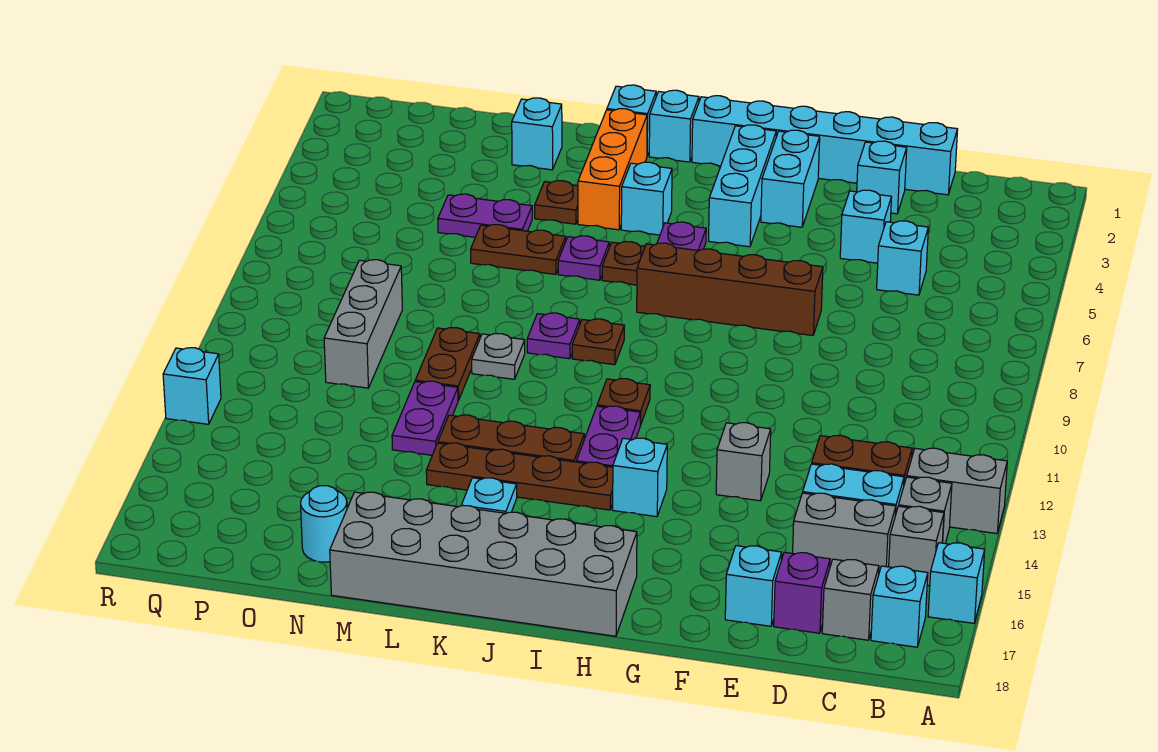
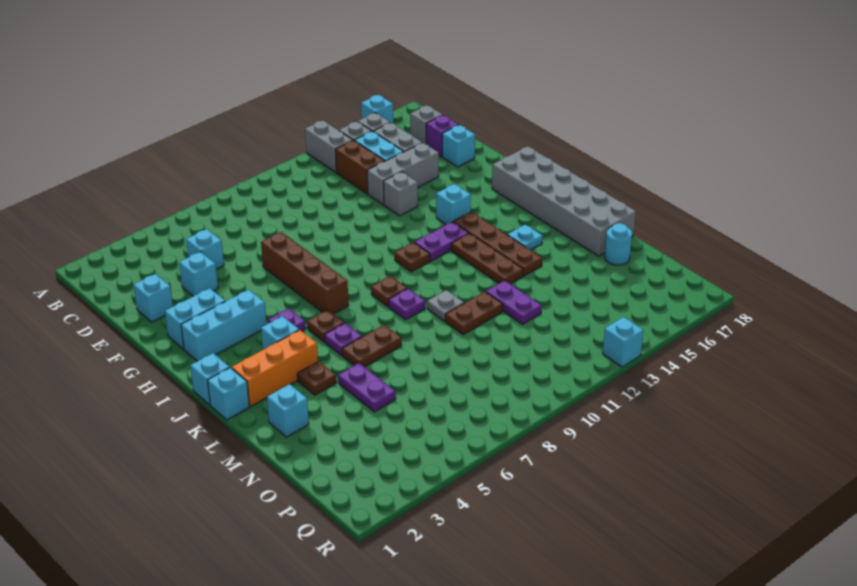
cyan brick B17 level 1 -> none
cyan brick D1:I1 level 1 -> none
brown plate L6:M6 level 1 -> brown plate L6:L7 level 1
purple plate M12:M13 level 1 -> purple plate M12:N12 level 1
grey brick O9:O11 level 1 -> grey brick E13:E15 level 1

